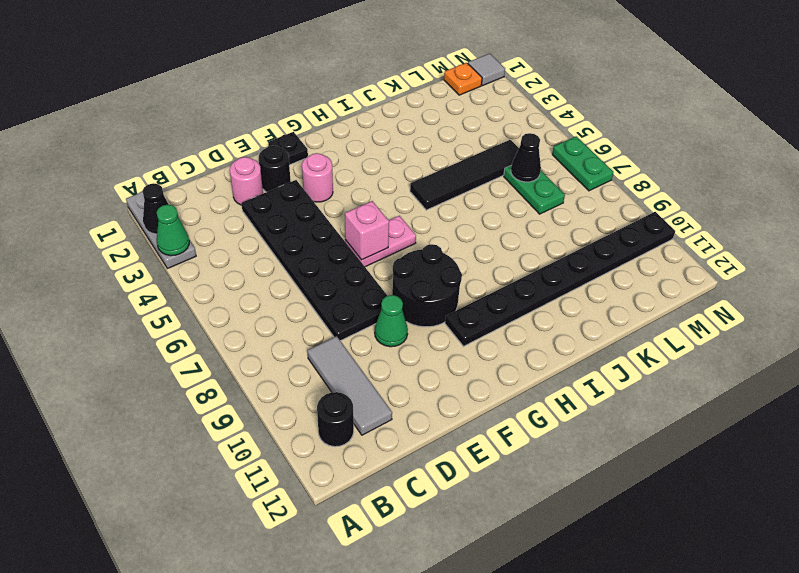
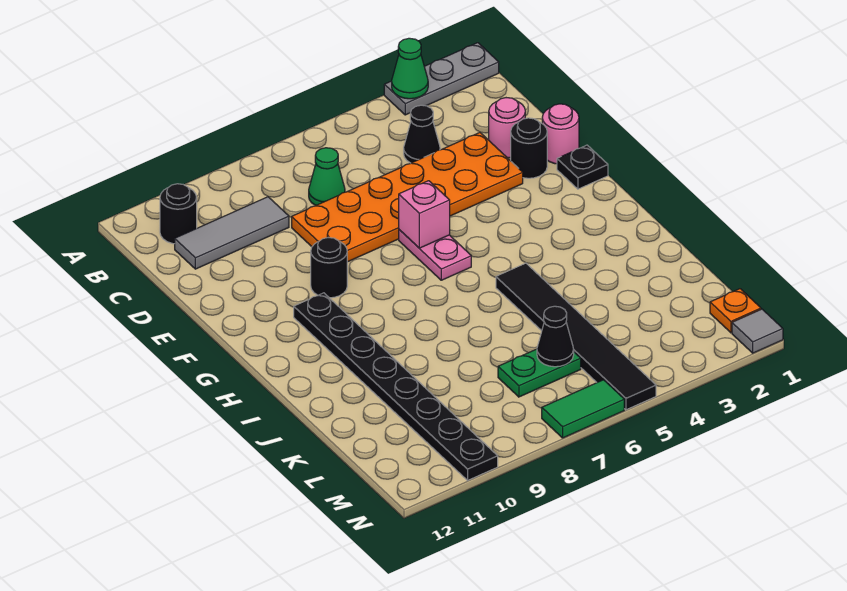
black cone A2 level 2 -> black cone C4 level 1
black plate D3:E8 level 1 -> orange plate D3:E8 level 1
green cone E9 level 1 -> green cone C7 level 1
pink round brick F3 level 1 -> pink round brick E1 level 1
black round brick F8:G9 level 1 -> black round brick F9 level 1
black tile I5:L5 level 1 -> black tile I5:N5 level 1
green plate N6:N7 level 1 -> green tile N6:N7 level 1

